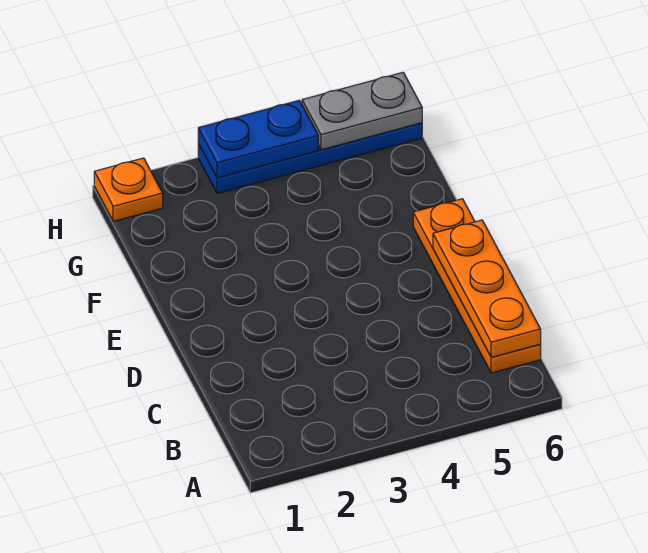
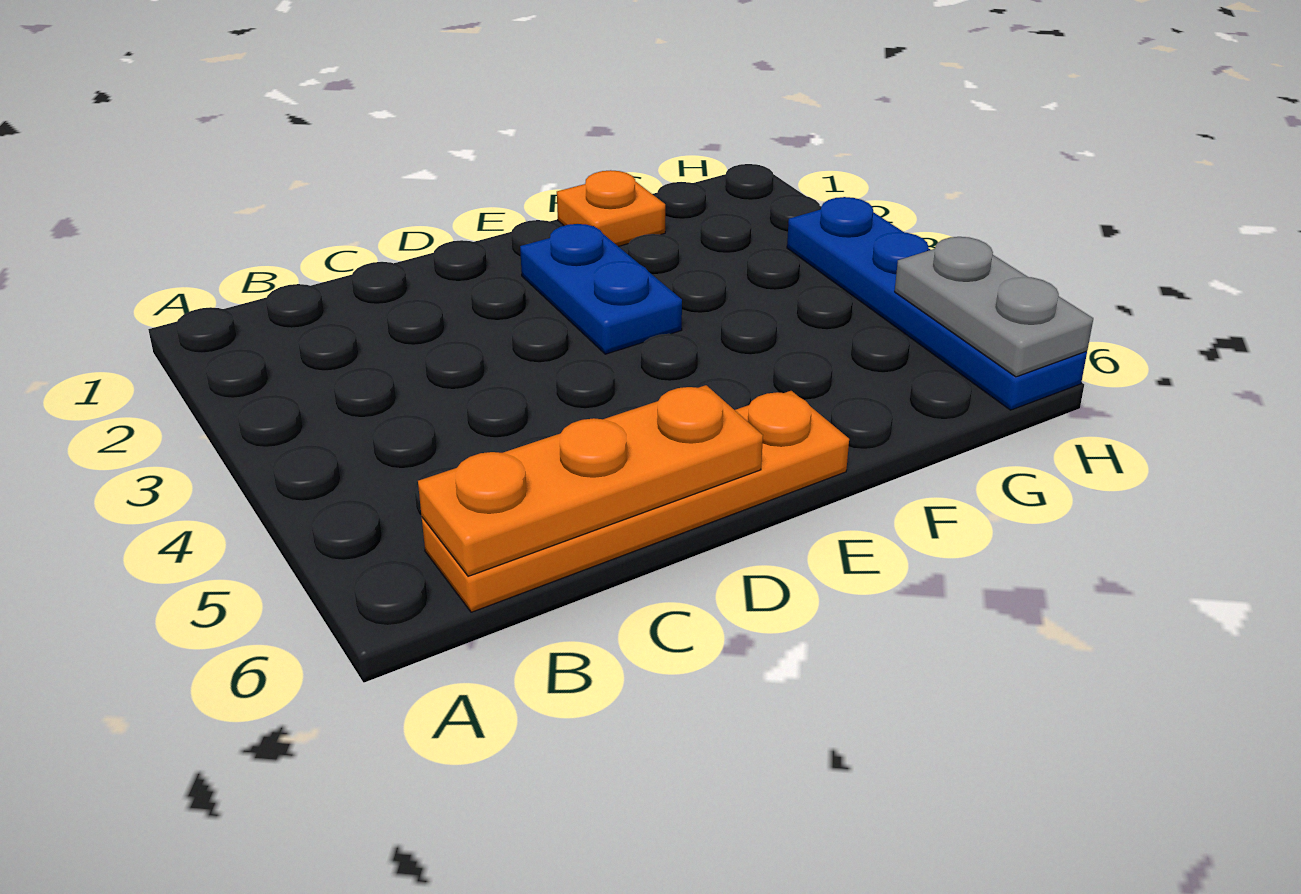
orange plate H1 level 1 -> orange plate F1 level 1
blue plate H3:H4 level 2 -> blue plate E2:E3 level 1

